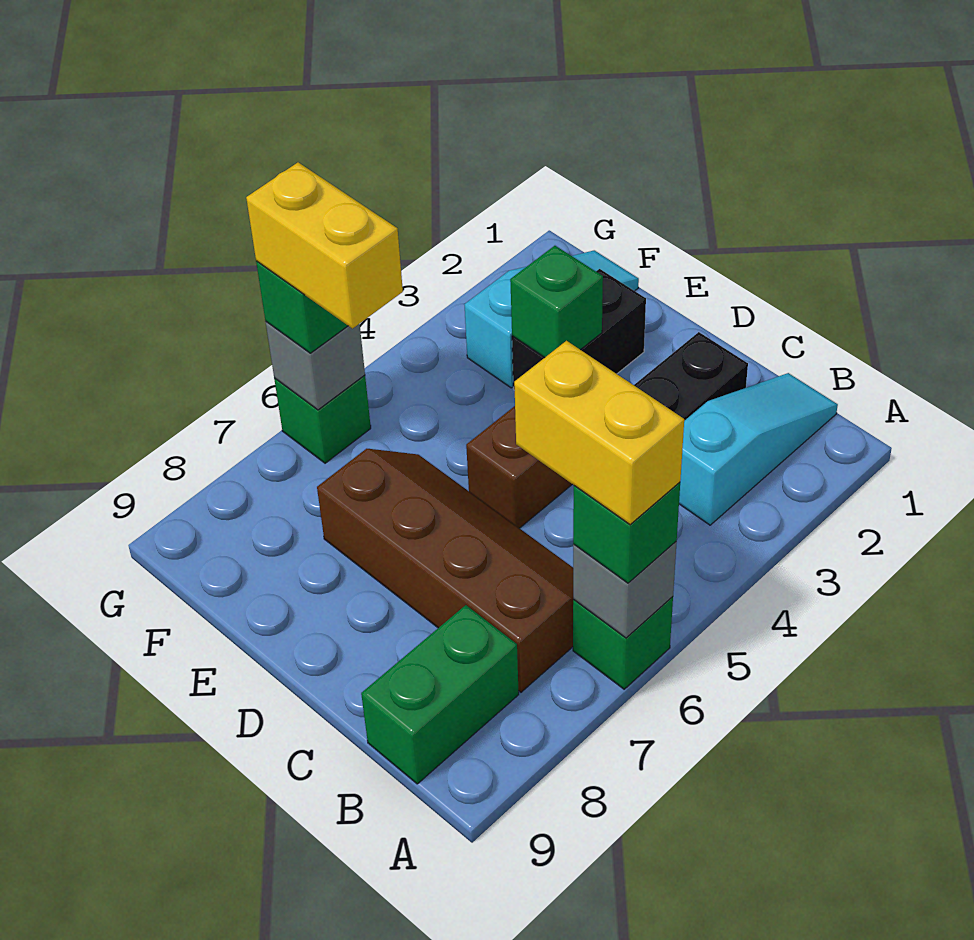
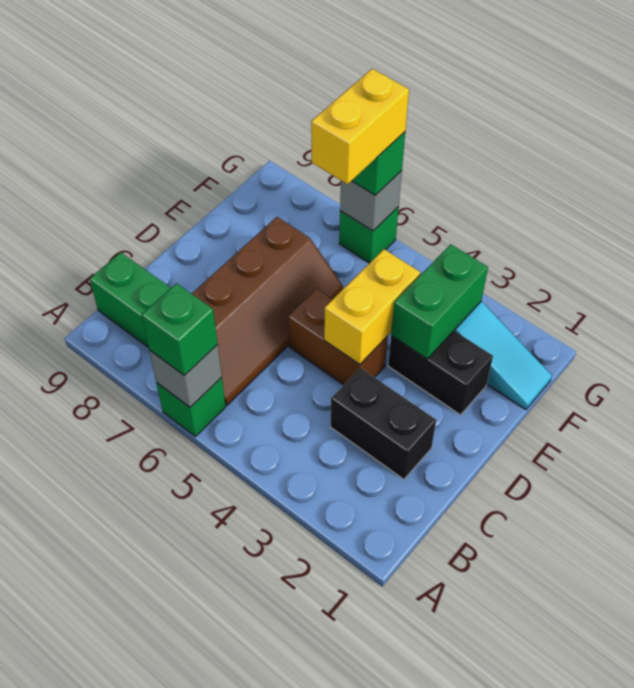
yellow brick A6:B6 level 4 -> yellow brick D4:E4 level 2
cyan slope B1:B3 level 1 top 3 -> none
green brick E3 level 2 -> green brick E3:F3 level 2

